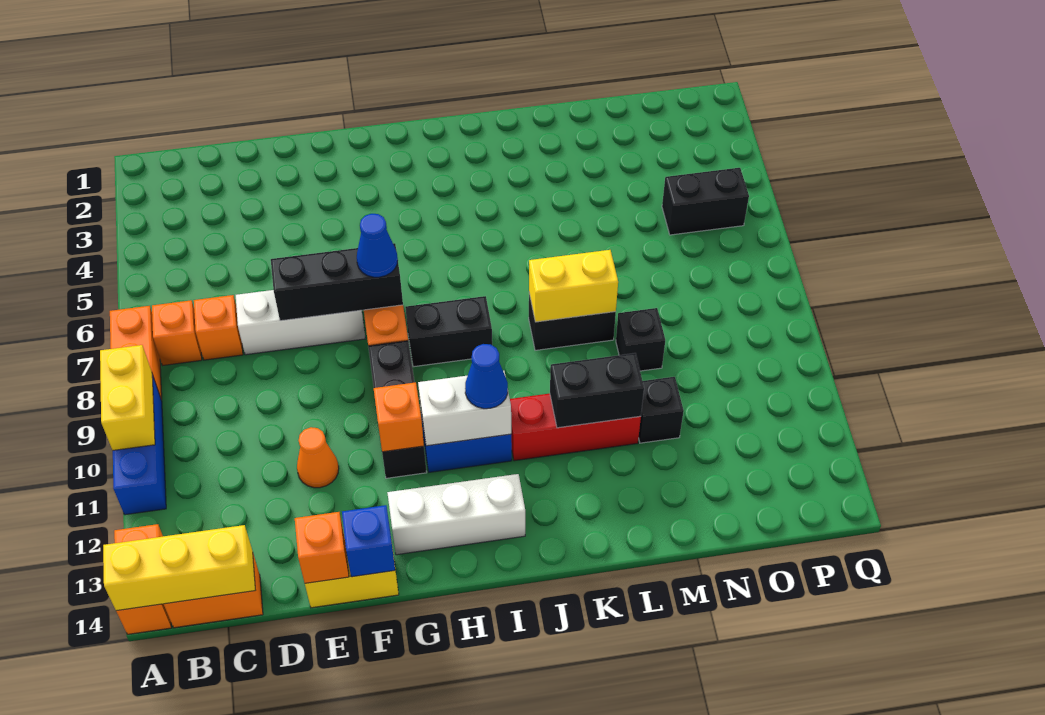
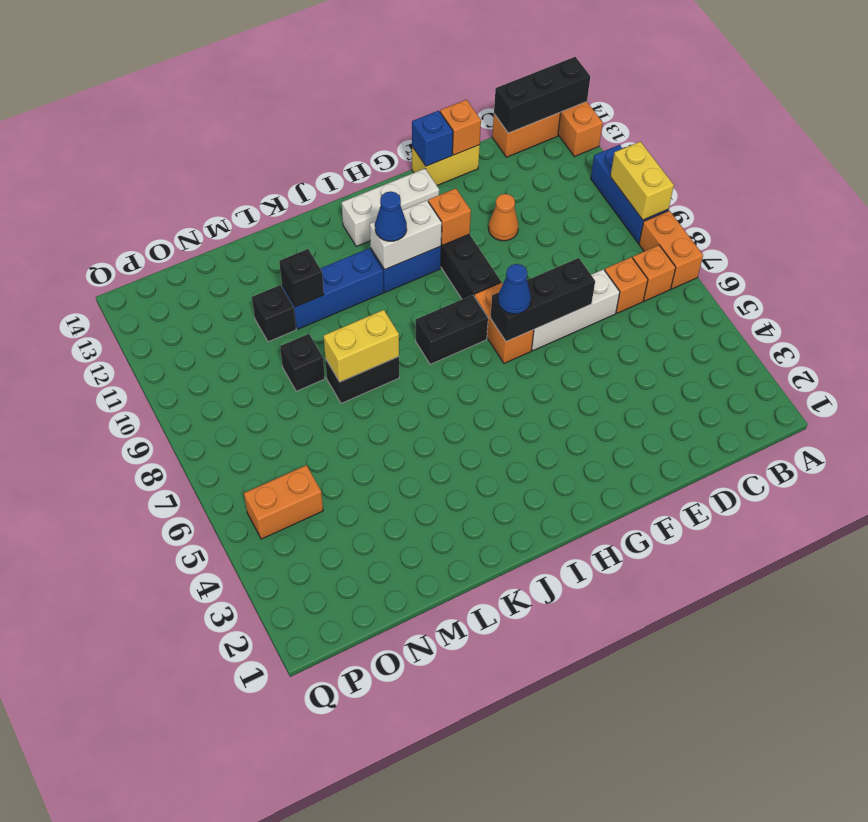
yellow brick A14:C14 level 2 -> black brick A14:C14 level 2
red brick J11:L11 level 1 -> blue brick J11:L11 level 1
black brick K11:L11 level 2 -> black brick L11 level 2
black brick O5:P5 level 1 -> orange brick O5:P5 level 1

